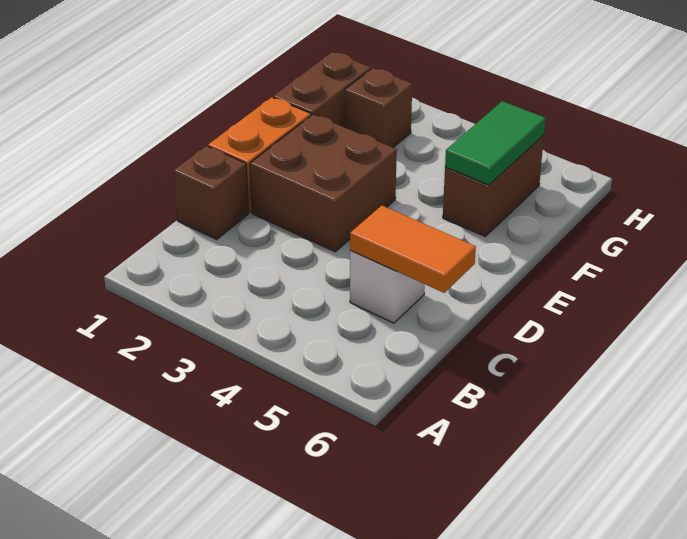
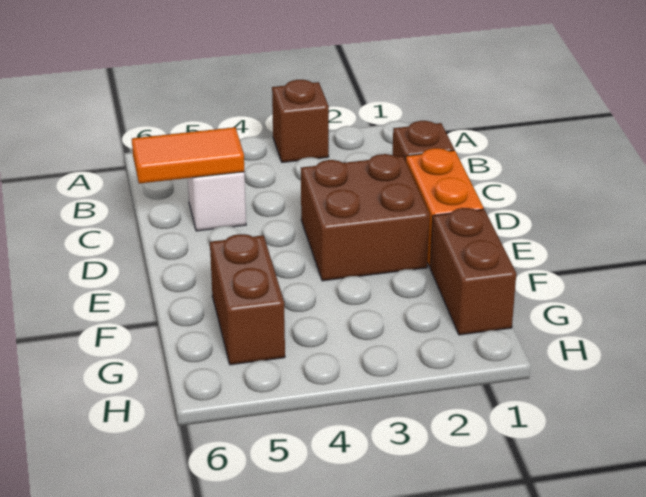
green tile F5:G5 level 2 -> none
brown brick G2 level 1 -> brown brick A3 level 1

